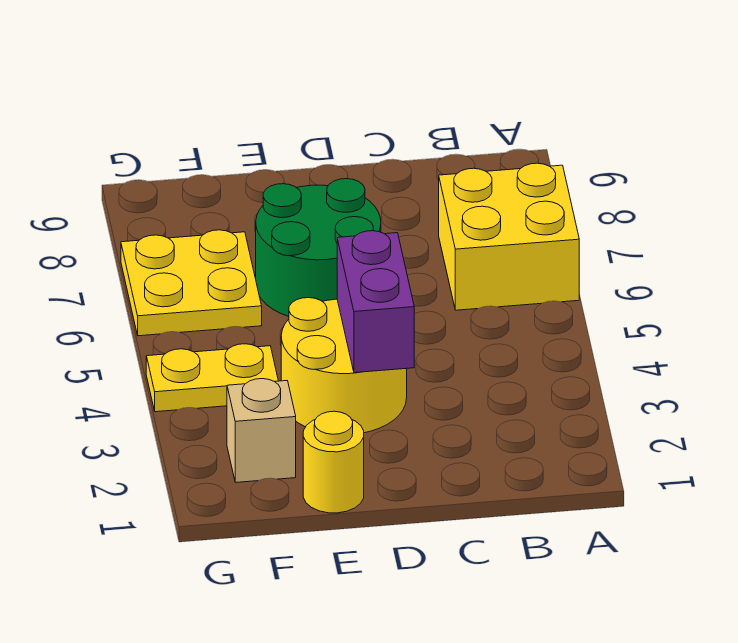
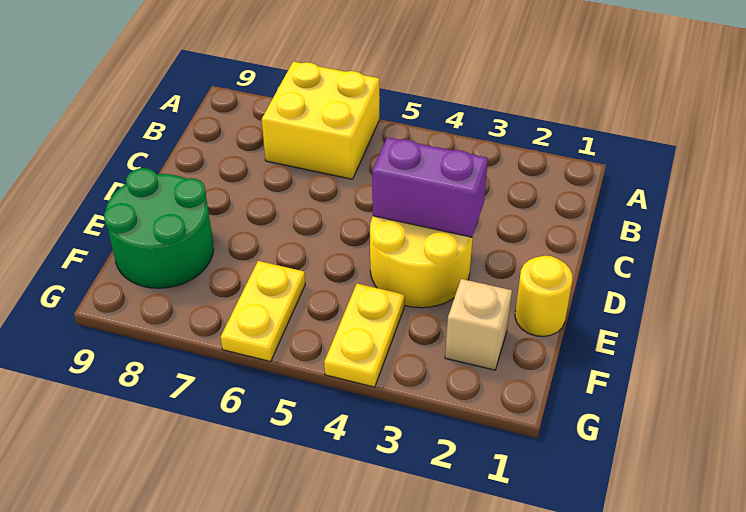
green round brick D6:E7 level 1 -> green round brick E8:F9 level 1
yellow plate F6:G7 level 1 -> yellow plate F6:G6 level 1

